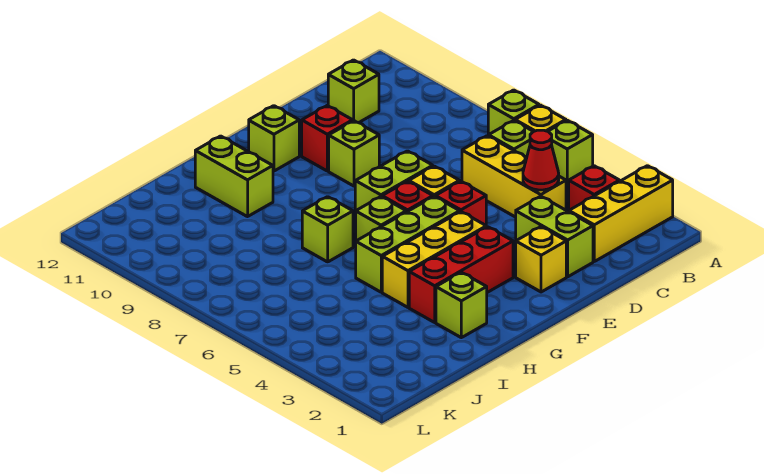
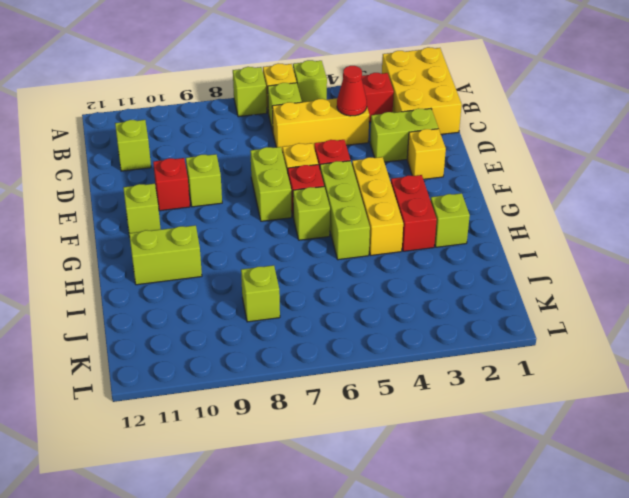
yellow brick A2:C2 level 1 -> yellow brick A1:C2 level 1
red brick F3:H3 level 1 -> red brick G3:H3 level 1
lime brick H7 level 1 -> lime brick J8 level 1

